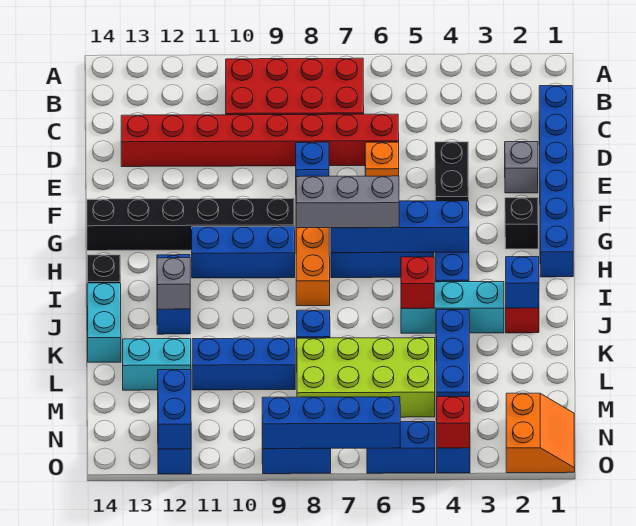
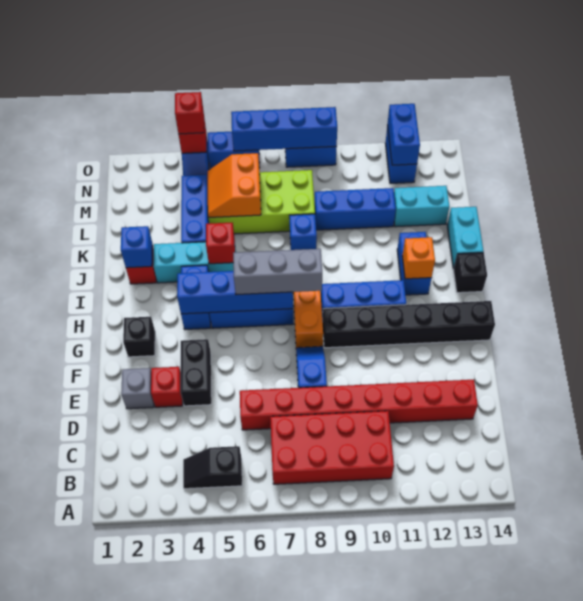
none -> black slope B4:B5 level 1 top 5
blue brick C1:H1 level 1 -> none
none -> red brick E3 level 1
orange brick E6 level 1 -> orange brick I12 level 2
grey brick J12 level 2 -> none
orange slope N1:O2 level 1 top 2 -> orange slope L5:M6 level 2 top 6
none -> red brick O4 level 3

